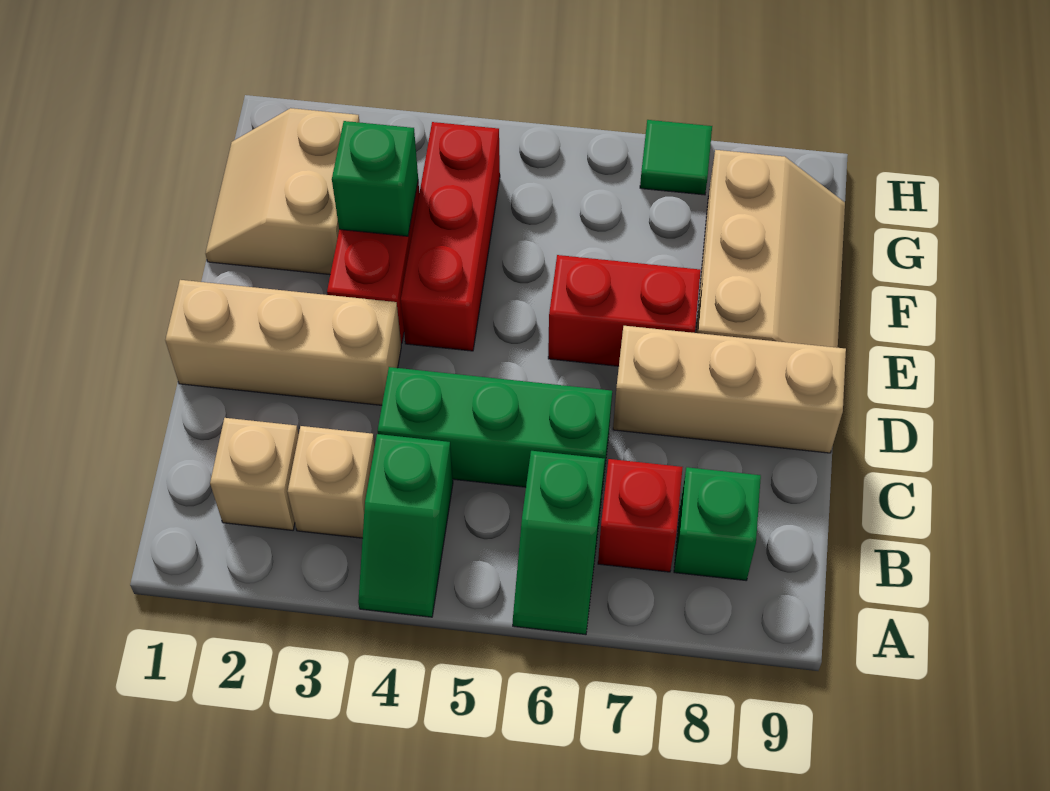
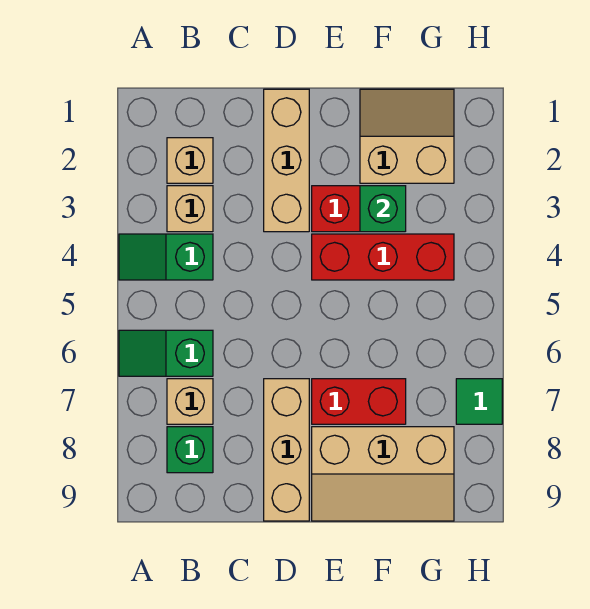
red brick B7 level 1 -> tan brick B7 level 1
green brick C4:C6 level 1 -> none
red brick E6:E7 level 1 -> red brick E7:F7 level 1

